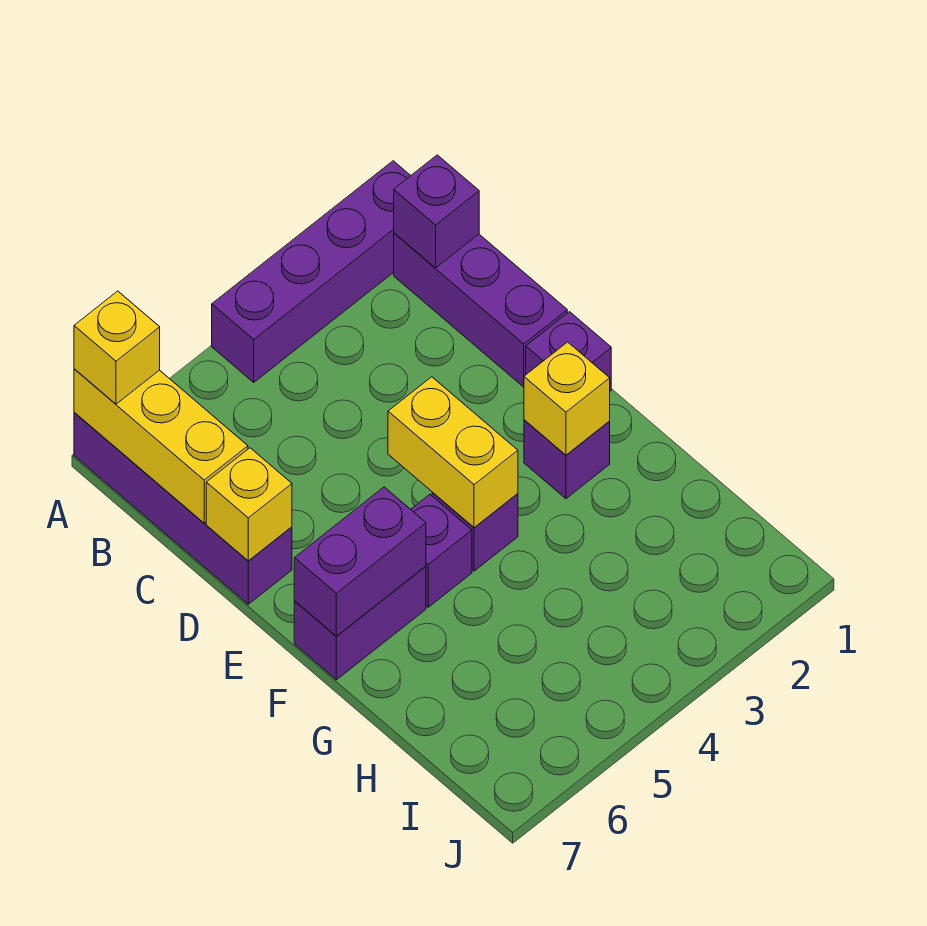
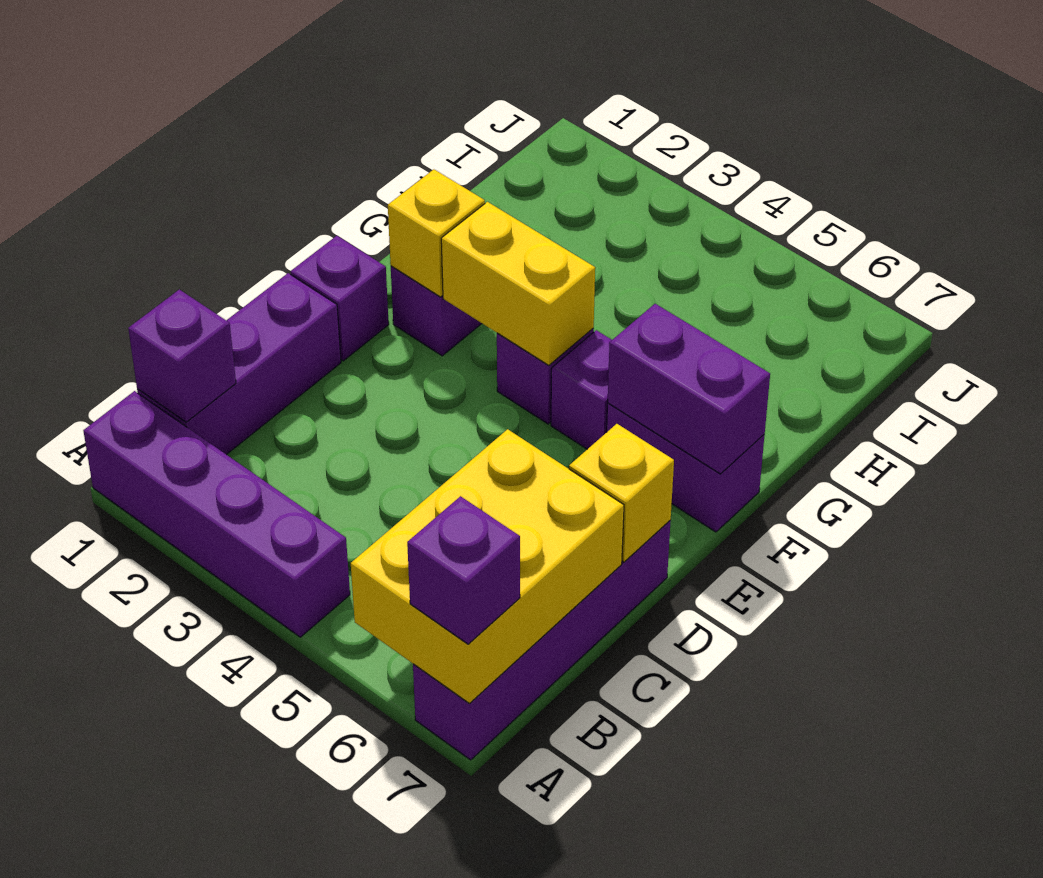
yellow brick A7:C7 level 2 -> yellow brick A6:C7 level 2
yellow brick A7 level 3 -> purple brick A7 level 3
yellow brick E4:F4 level 2 -> yellow brick F3:F4 level 2

